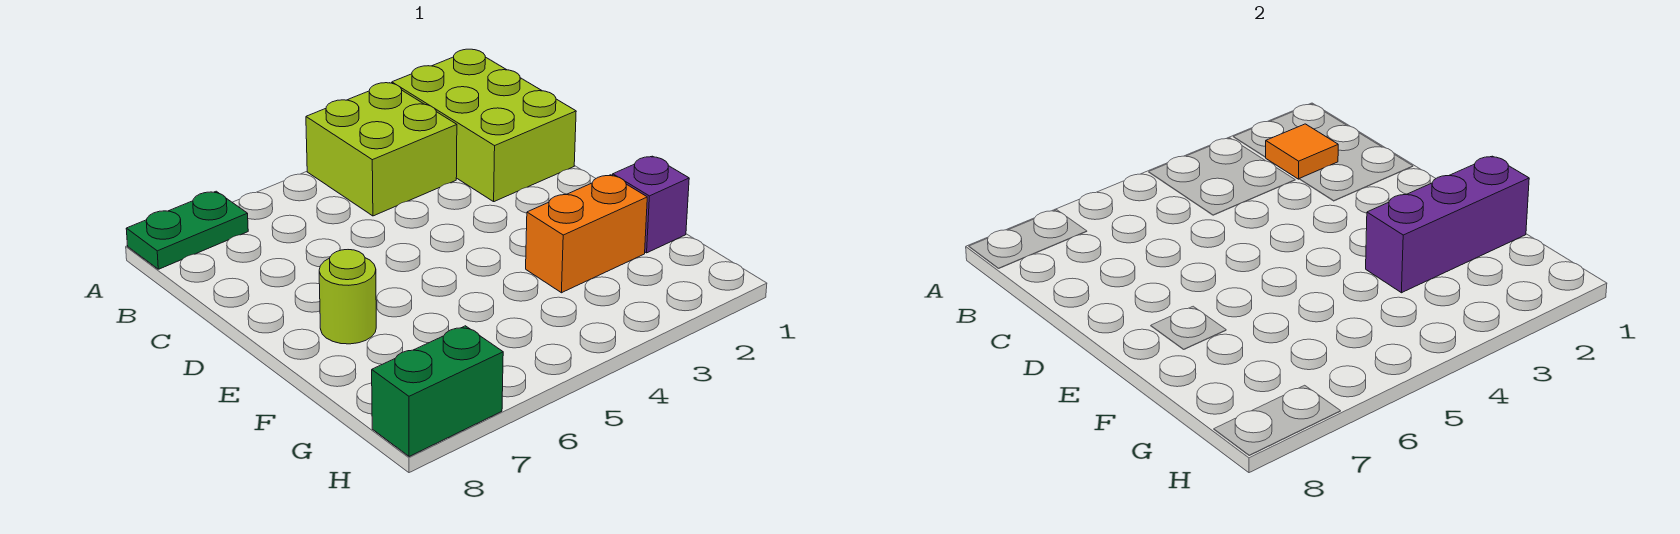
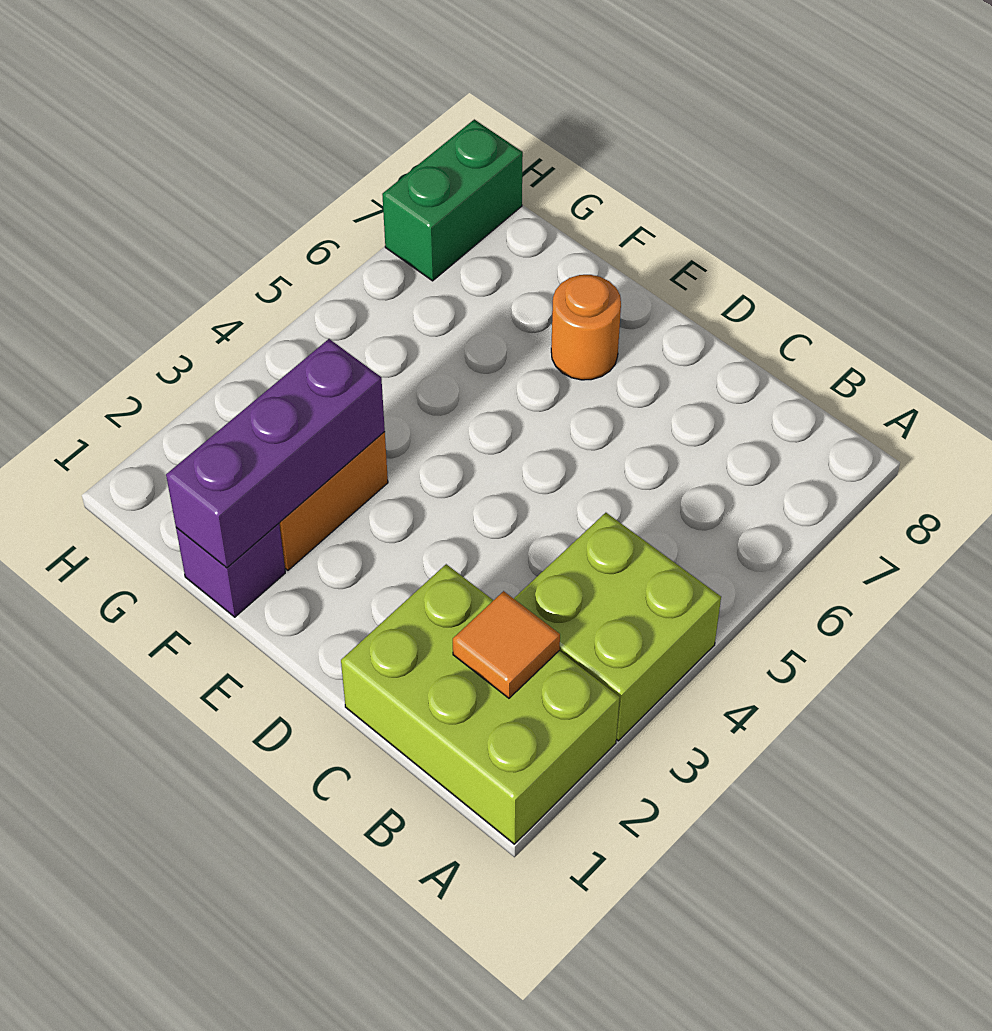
green plate A7:A8 level 1 -> none
lime round brick E7 level 1 -> orange round brick E7 level 1

